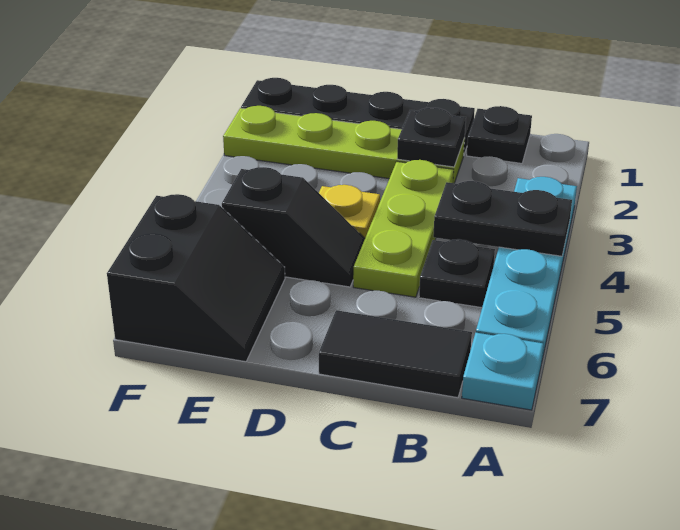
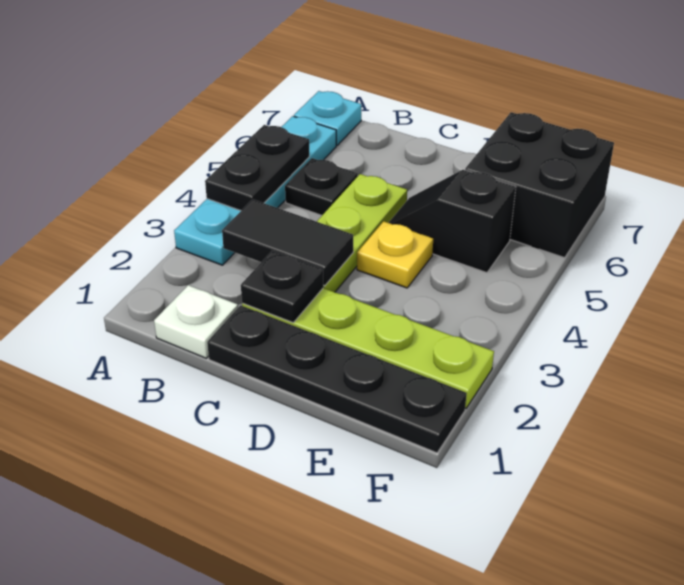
black plate A4:B4 level 2 -> black plate A4:A5 level 2
black plate B1 level 1 -> white plate B1 level 1
black tile B7:C7 level 1 -> black tile B3:C3 level 2
black slope E6:F7 level 1 top F -> black brick E6:F7 level 1

